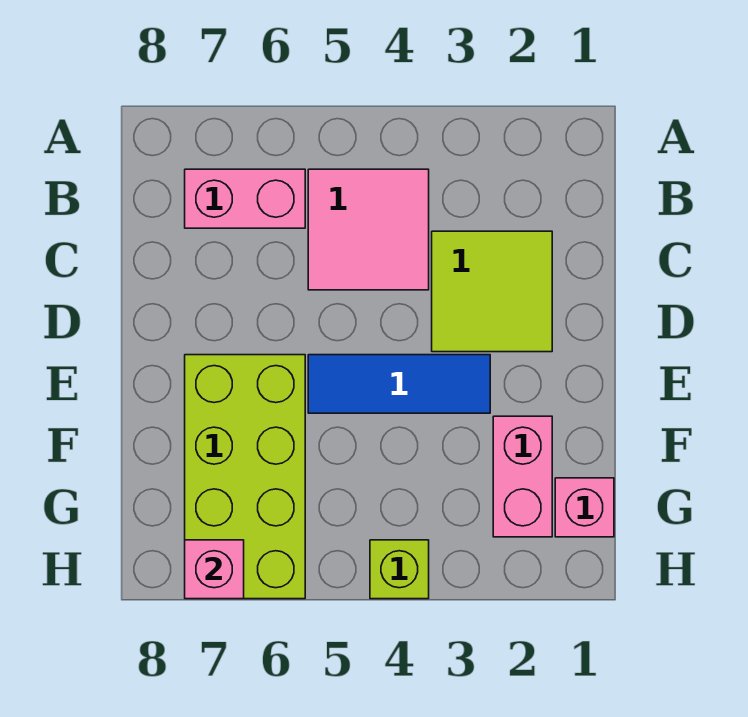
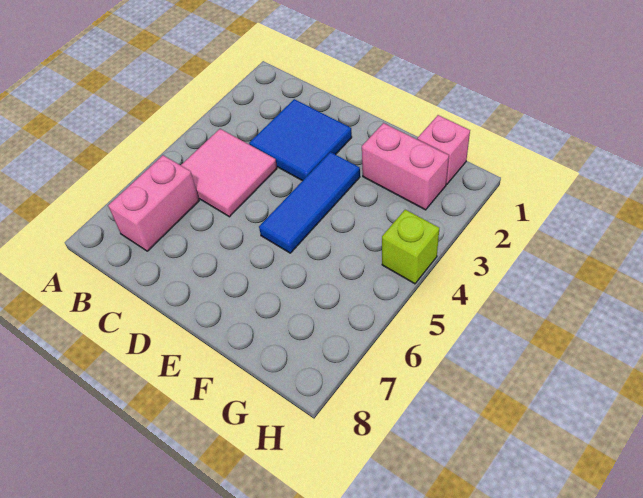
lime tile C2:D3 level 1 -> blue tile C2:D3 level 1
lime brick E6:H7 level 1 -> none
pink brick H7 level 2 -> none

